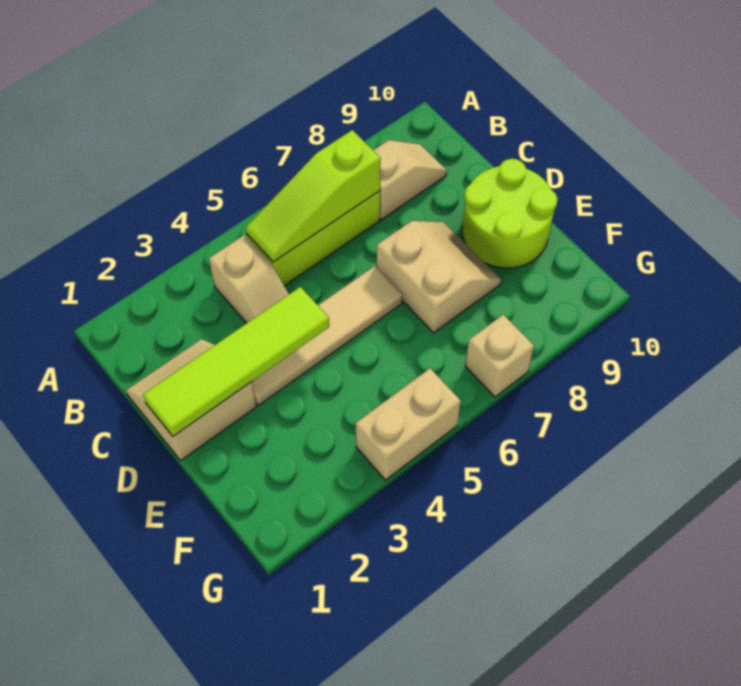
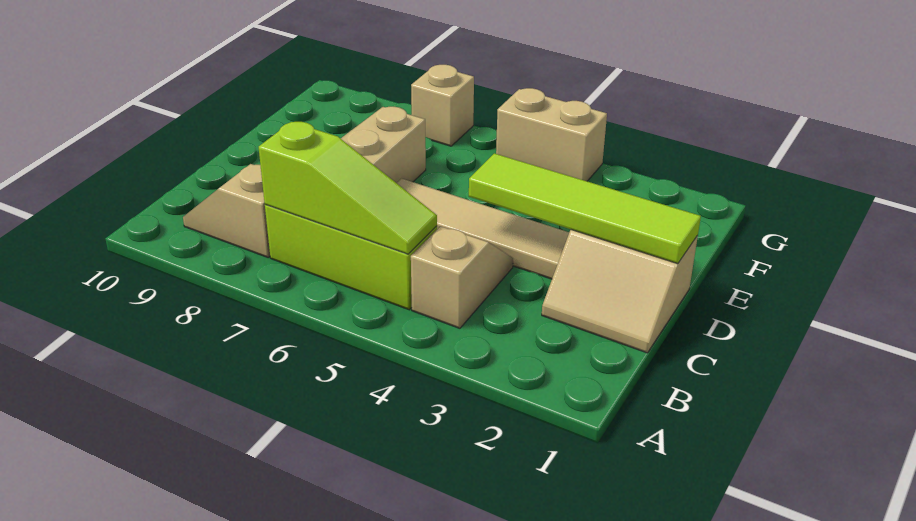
lime round brick D9:E10 level 1 -> none

